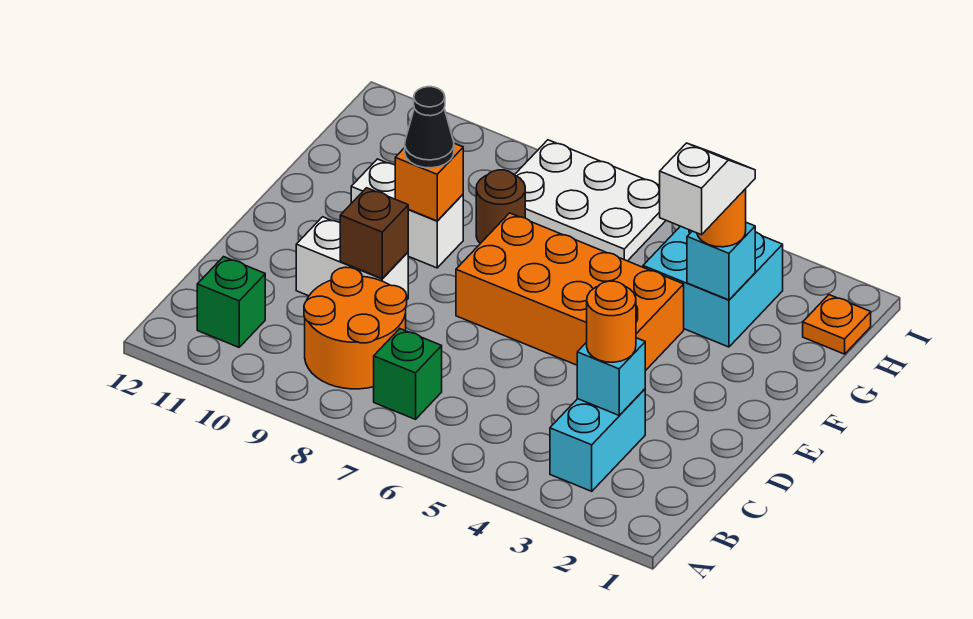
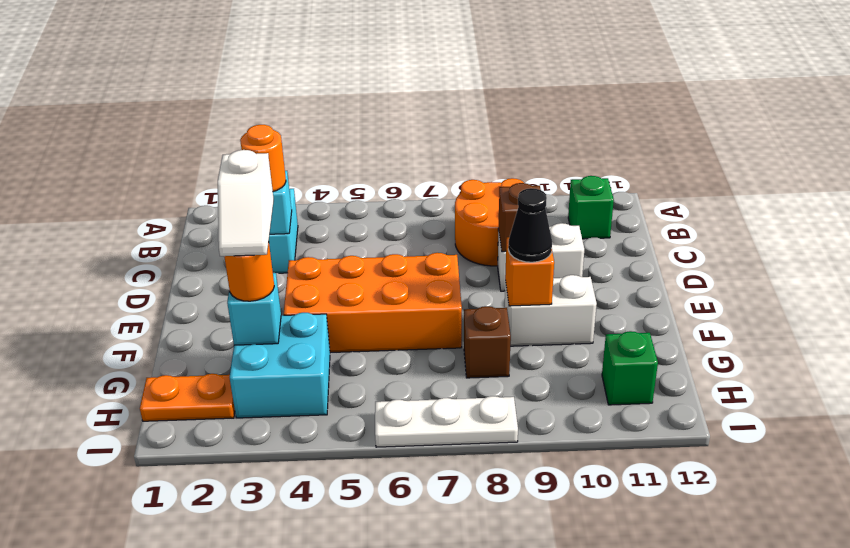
green brick B7 level 1 -> green brick H11 level 1
brown round brick G8 level 1 -> brown brick G8 level 1
orange plate H1 level 1 -> orange plate H1:H2 level 1
white plate H6:I8 level 1 -> white plate I6:I8 level 1

